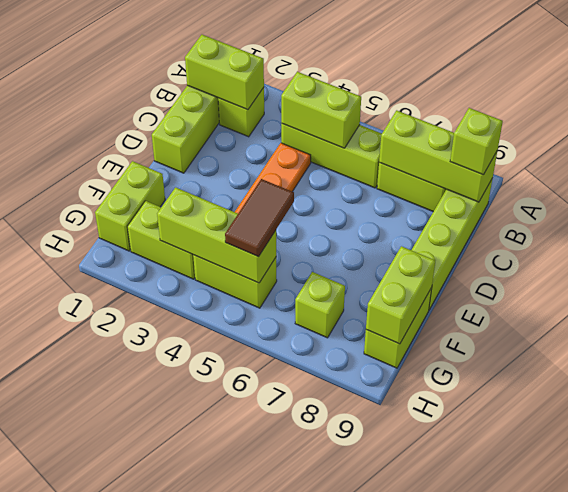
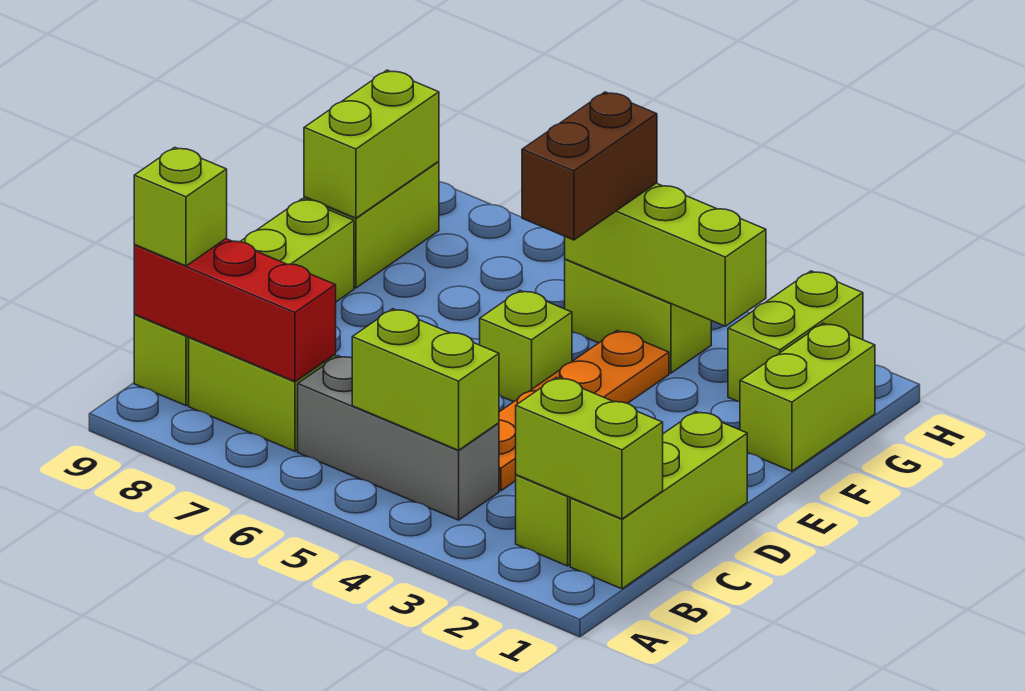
lime brick B4:B6 level 1 -> grey brick B4:B6 level 1
lime brick B7:B9 level 2 -> red brick B7:B9 level 2
brown tile F5:G5 level 3 -> brown brick F5:G5 level 3
lime brick G2:G3 level 1 -> lime brick G2:H2 level 1
lime brick G7 level 1 -> lime brick E5 level 1

